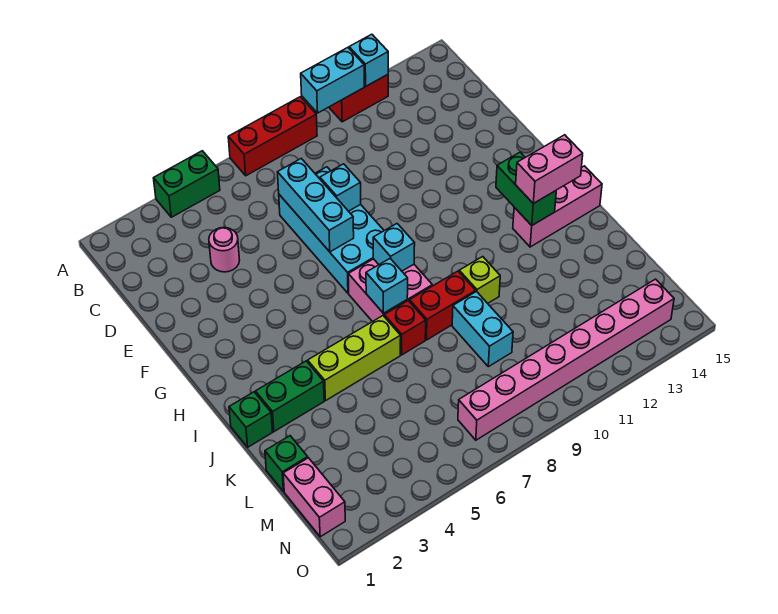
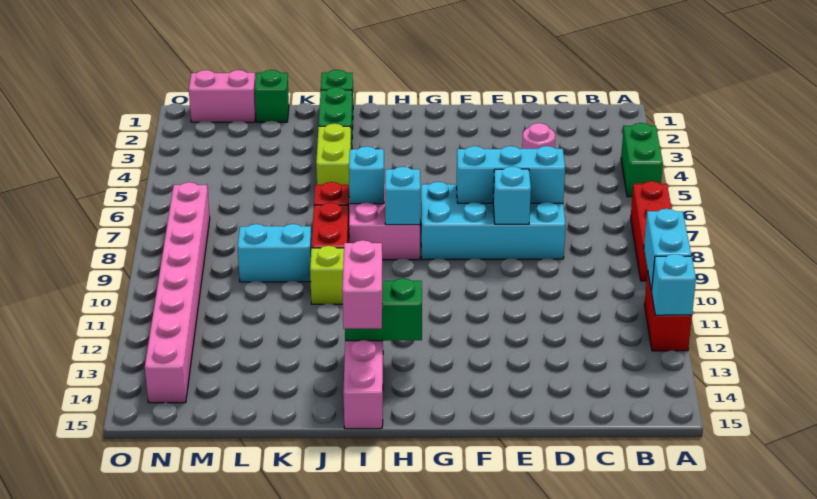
lime brick J4:J6 level 1 -> lime brick J4:J5 level 1

